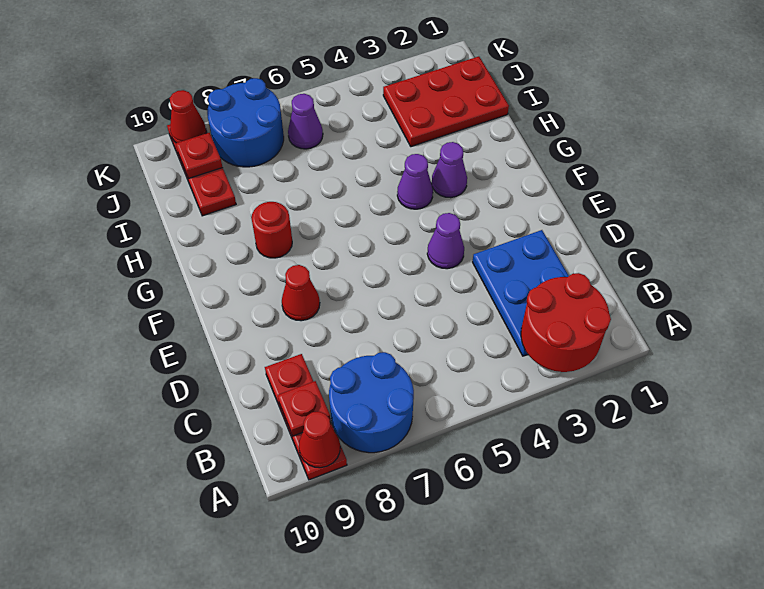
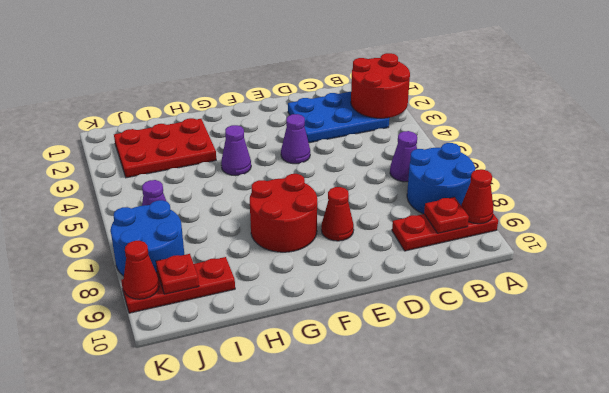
purple cone G3 level 1 -> purple cone B6 level 1
red round brick G8 level 1 -> red round brick F7:G8 level 1
red plate I1:J3 level 1 -> red plate H2:J3 level 1

